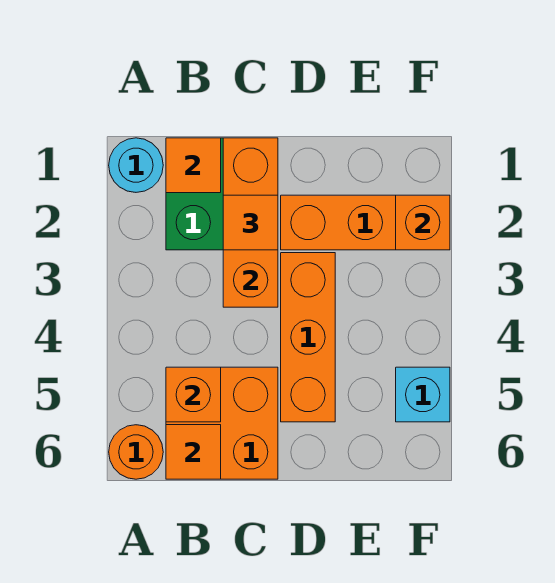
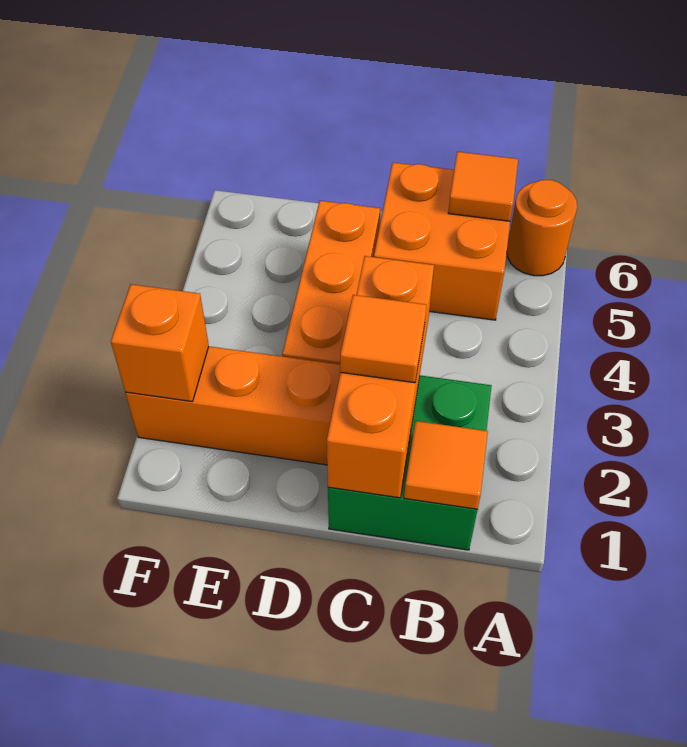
cyan round brick A1 level 1 -> none
orange brick B5 level 2 -> none
cyan brick F5 level 1 -> none

